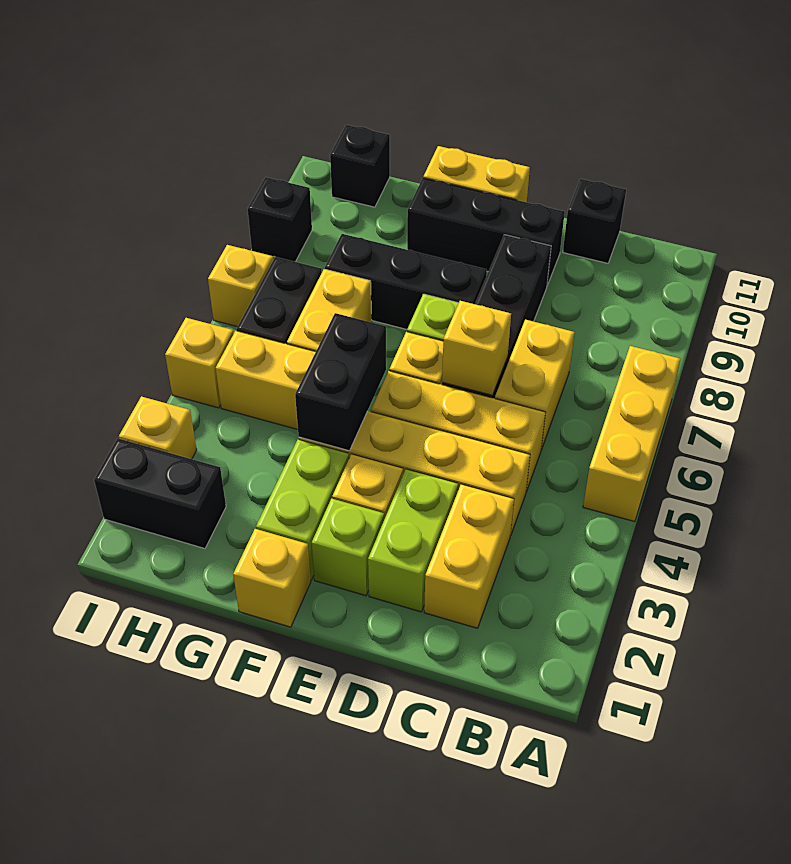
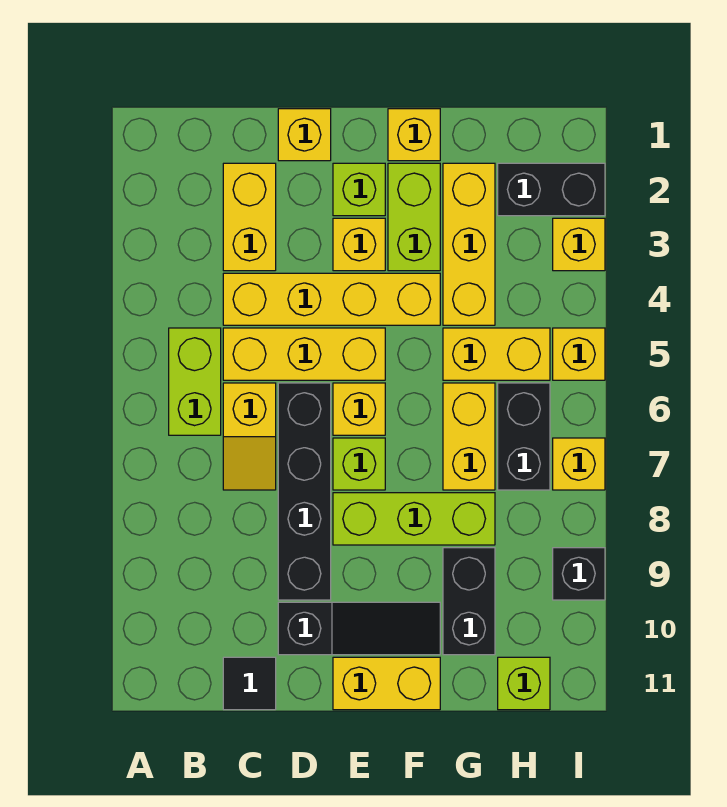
yellow brick A5:A7 level 1 -> yellow brick G2:G4 level 1
yellow brick C6:C7 level 1 -> yellow slope C6:C7 level 1 top 6
black brick C11 level 1 -> black tile C11 level 1
lime brick D2:D3 level 1 -> lime brick B5:B6 level 1
yellow brick D6 level 2 -> yellow brick D1 level 1
black brick D10:F10 level 1 -> black slope D10:F10 level 1 top D
black brick E8:G8 level 1 -> lime brick E8:G8 level 1
black brick F4:F5 level 2 -> black brick G9:G10 level 1
black brick H11 level 1 -> lime brick H11 level 1

